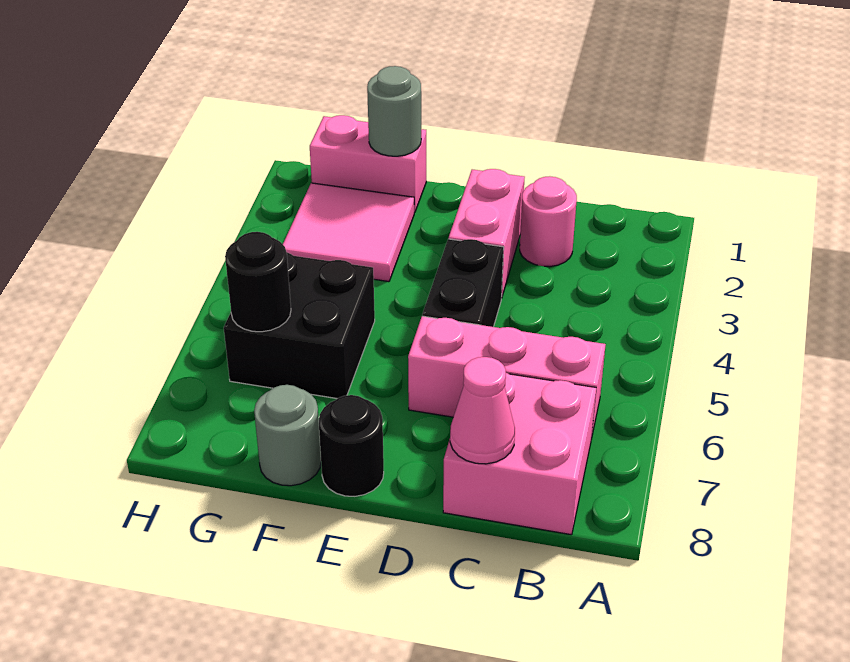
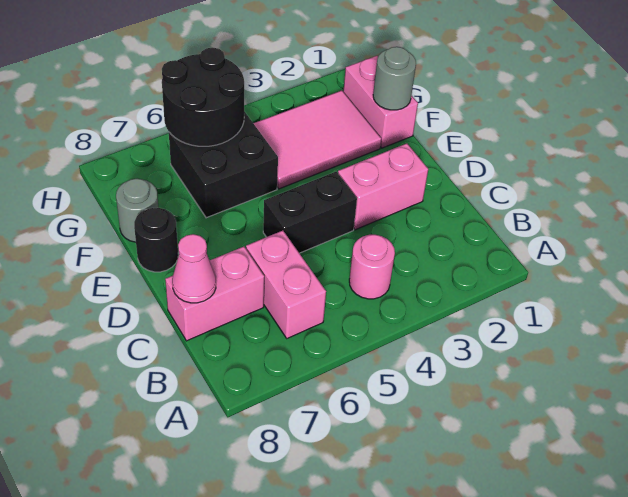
pink brick B6:D6 level 1 -> pink brick B6:C6 level 1
pink brick B7:C8 level 1 -> pink brick C7:C8 level 1
pink round brick C2 level 1 -> pink round brick B4 level 1
pink tile F2:G3 level 1 -> pink tile F2:G4 level 1
black round brick G6 level 2 -> black round brick G5:H6 level 2

